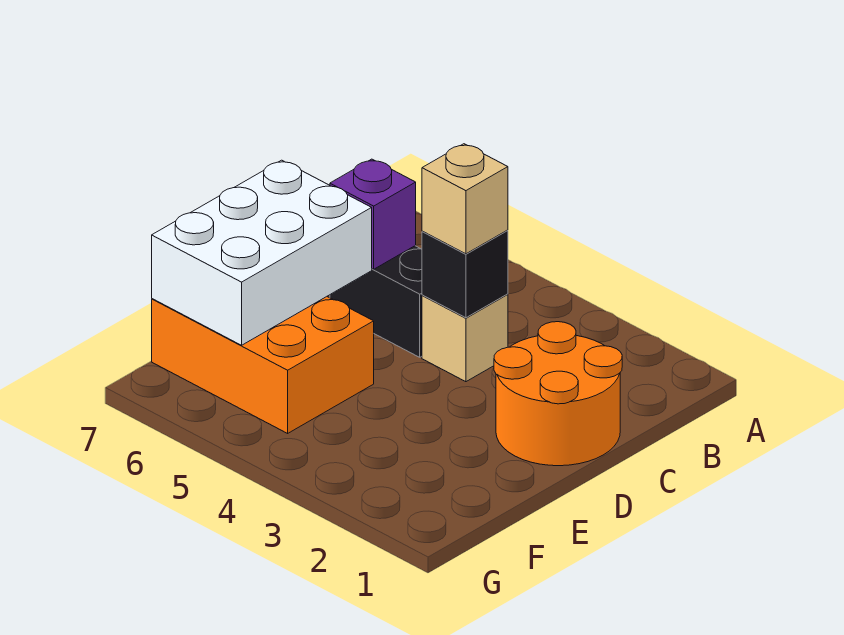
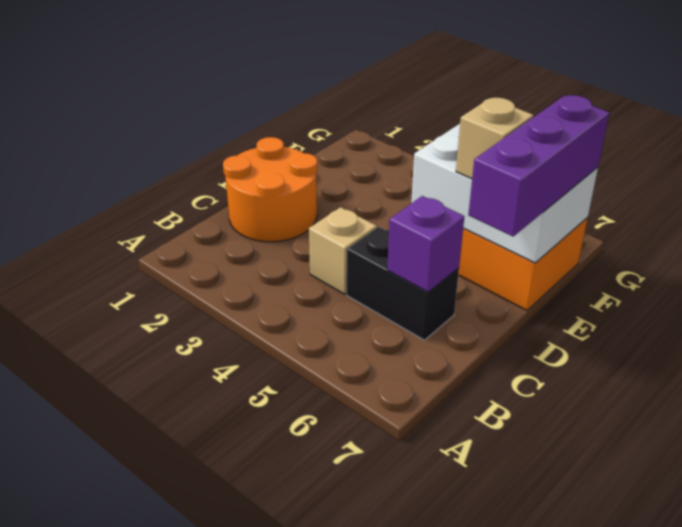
black brick C4 level 2 -> none
tan brick C4 level 3 -> tan brick E6 level 3
white brick D6:F7 level 2 -> white brick E5:F7 level 2
none -> purple brick D7:F7 level 3

